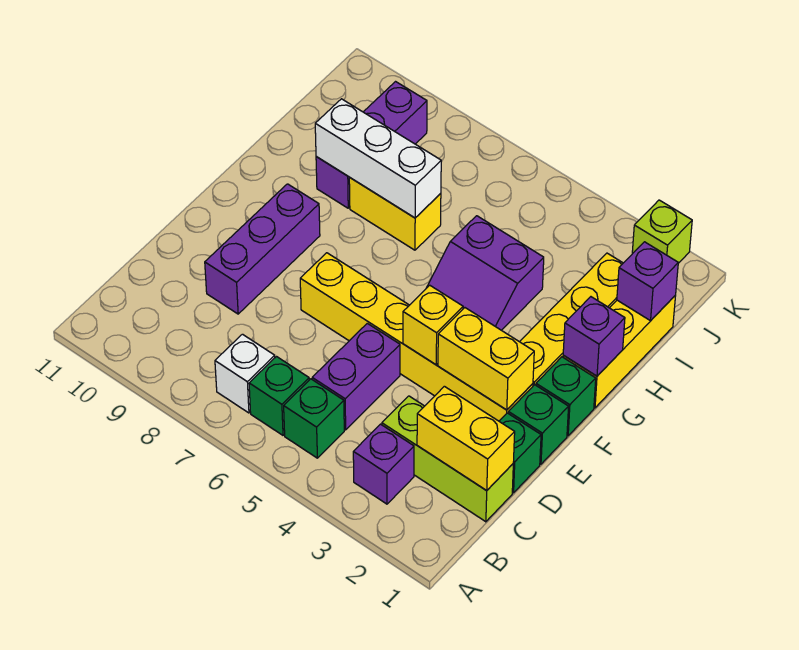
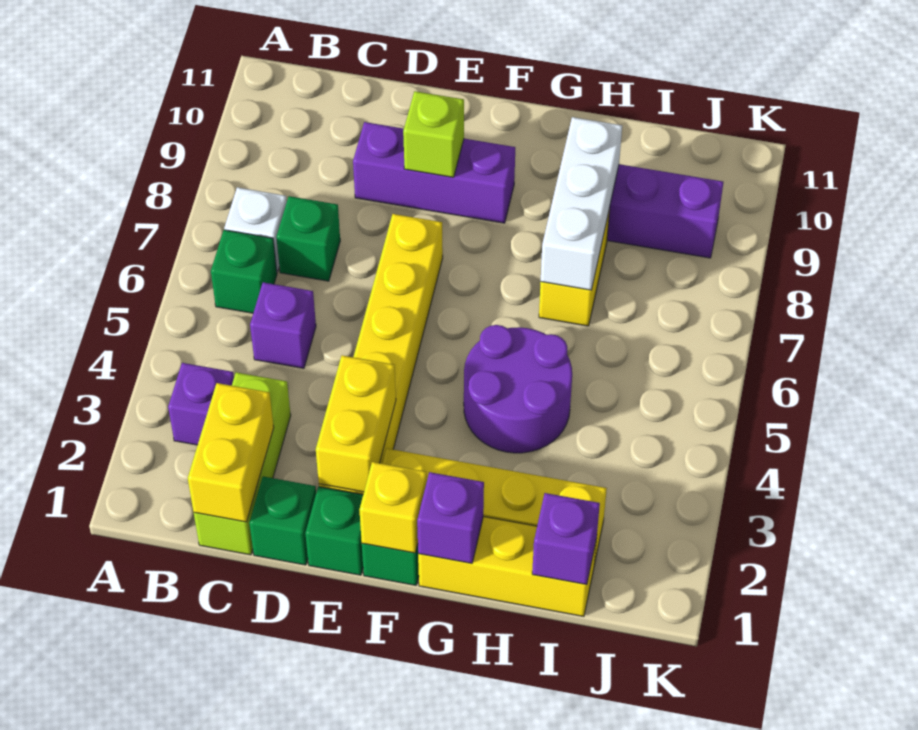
green brick B5 level 1 -> green brick C7 level 1
purple brick C5:D5 level 1 -> purple brick C5 level 1
yellow brick E4 level 2 -> yellow brick F1 level 2
purple slope G4:H5 level 1 top H -> purple round brick G4:H5 level 1
lime brick K2 level 1 -> lime brick E9 level 2

